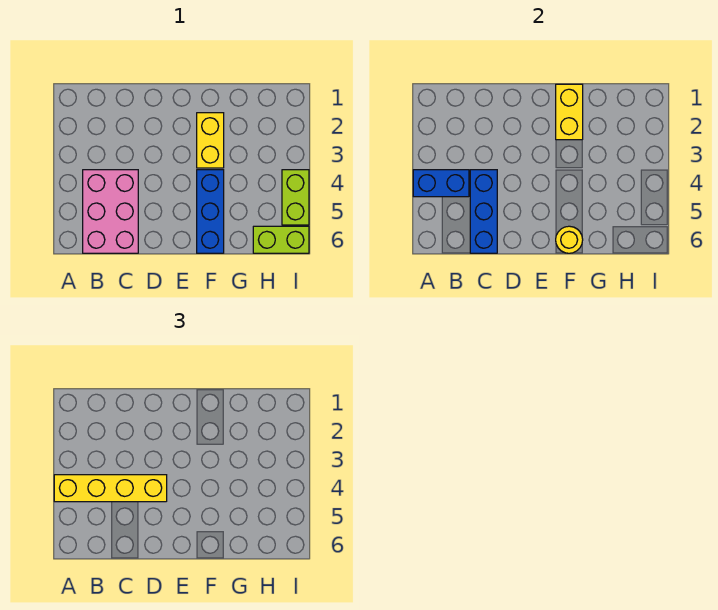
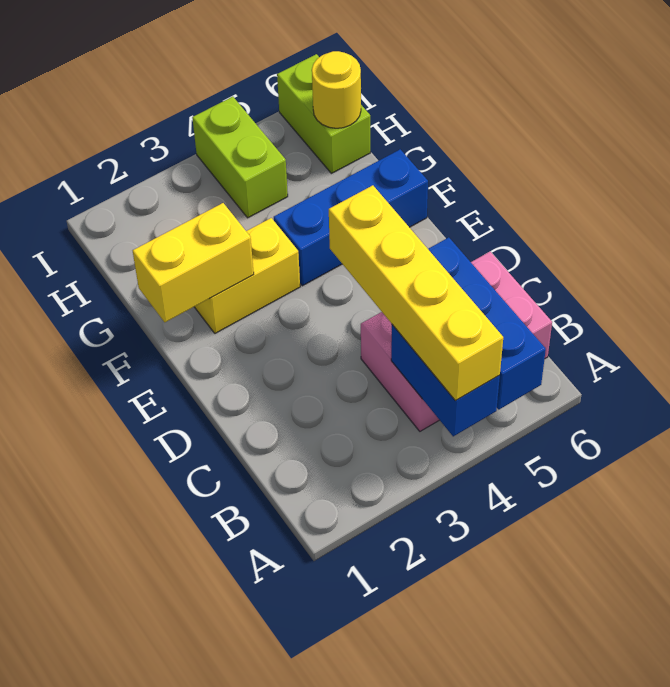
blue brick C4:C6 level 2 -> blue brick A5:C5 level 2
yellow round brick F6 level 2 -> yellow round brick H6 level 2
lime brick I4:I5 level 1 -> lime brick H4:I4 level 1

